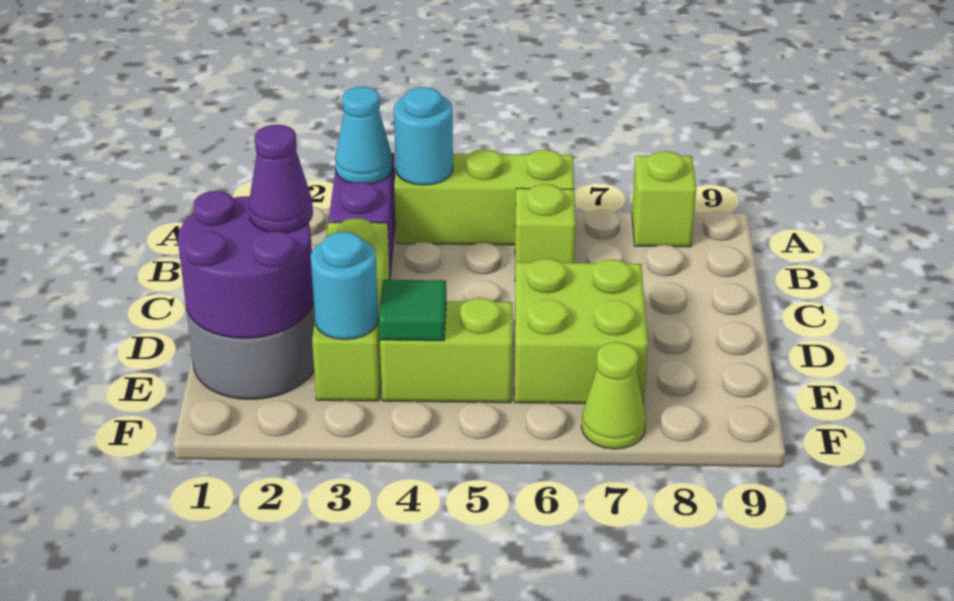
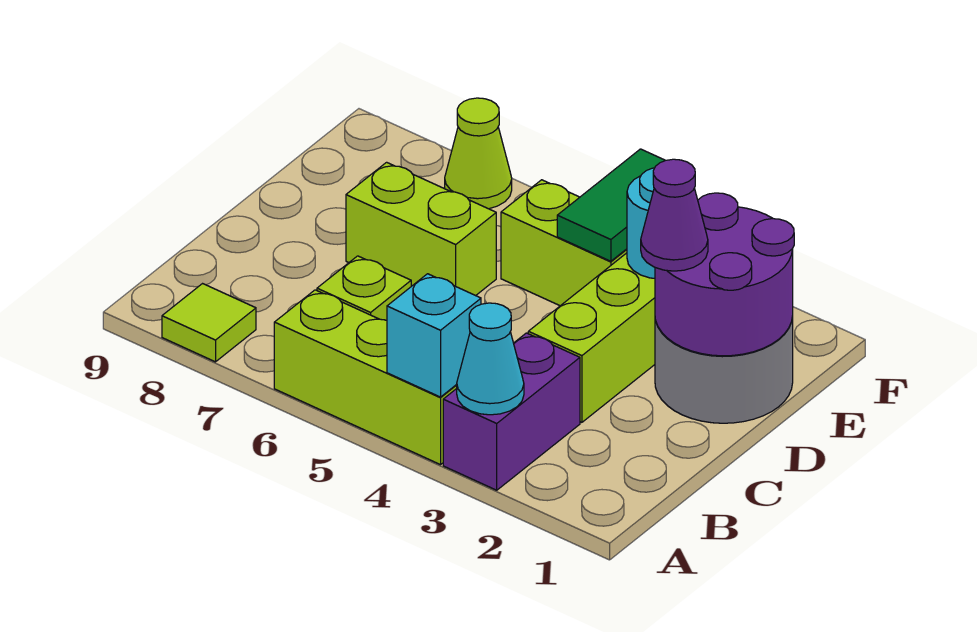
cyan round brick A4 level 2 -> cyan brick A4 level 2
lime brick A8 level 1 -> lime tile A8 level 1
lime brick D6:E7 level 1 -> lime brick D6:D7 level 1
green tile E4 level 2 -> green tile E4:F4 level 2

